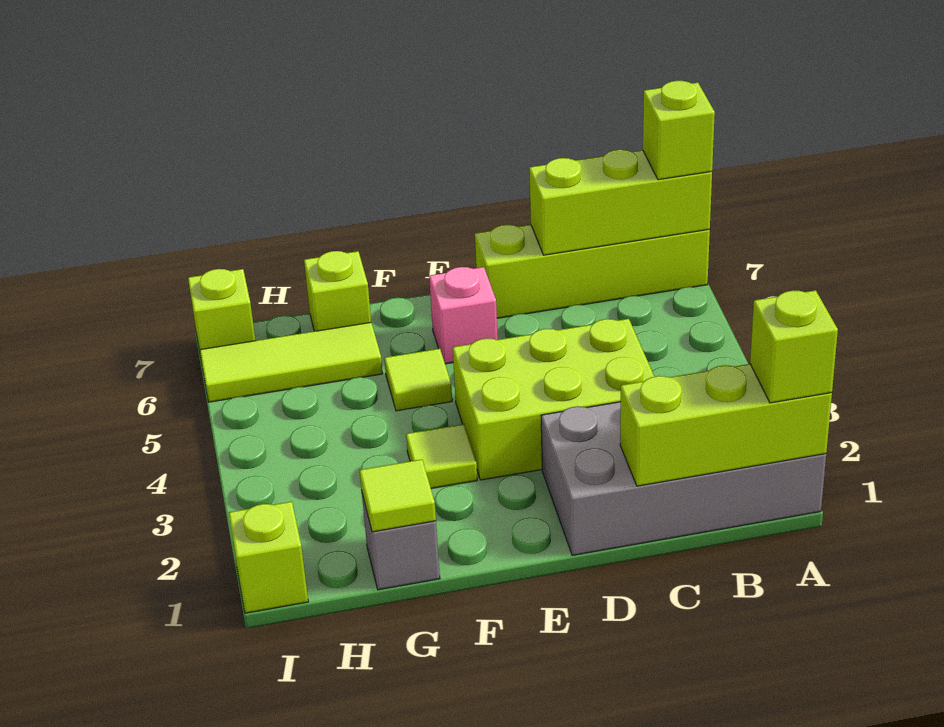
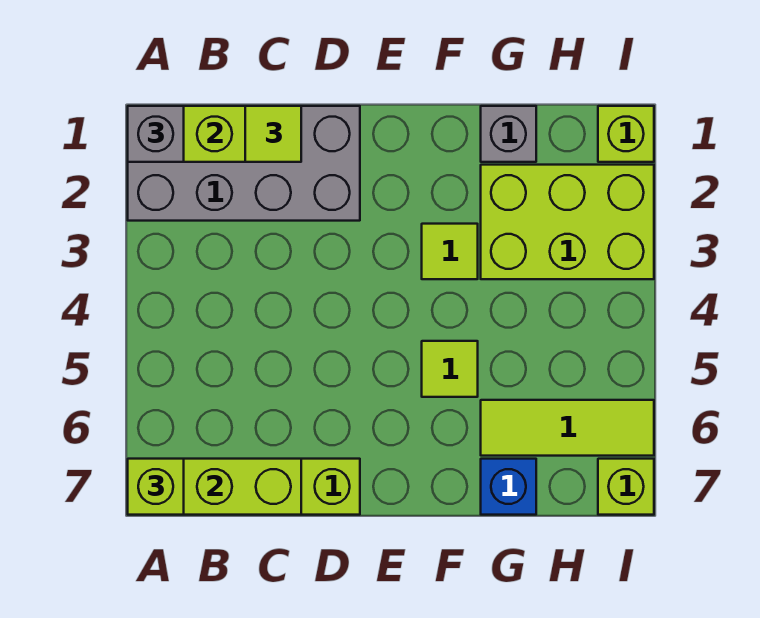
lime brick A1 level 3 -> grey brick A1 level 3
lime brick C3:E4 level 1 -> lime brick G2:I3 level 1
pink brick E6 level 1 -> none
lime tile G1 level 2 -> lime tile C1 level 3
lime brick G7 level 1 -> blue brick G7 level 1

